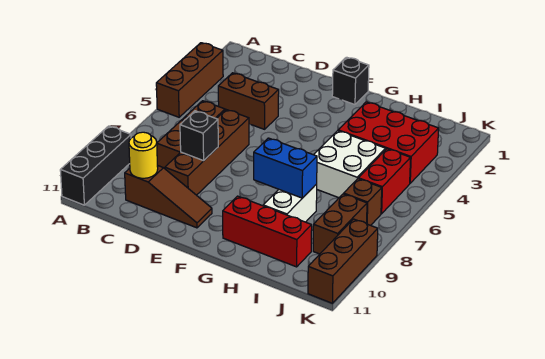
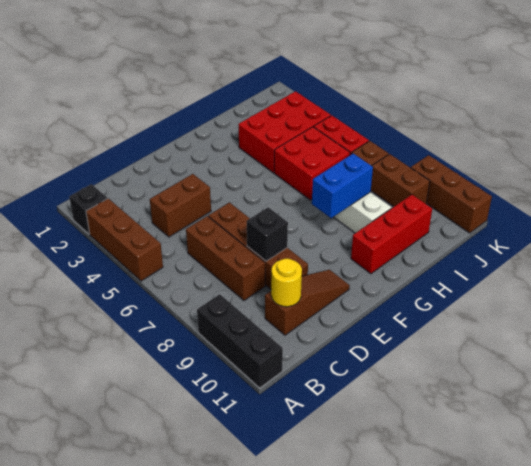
black brick F1 level 1 -> black brick A2 level 1
white brick H5:I6 level 1 -> red brick H5:I6 level 1

